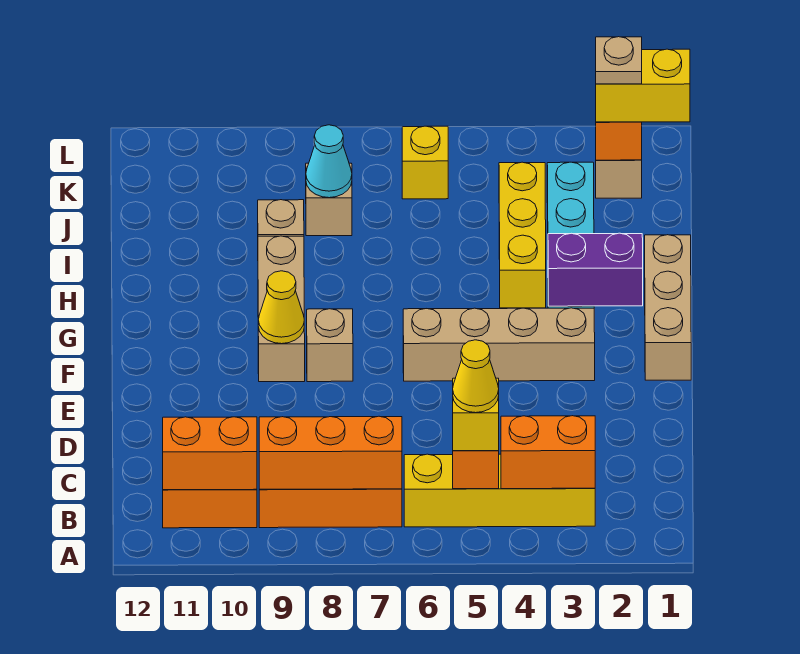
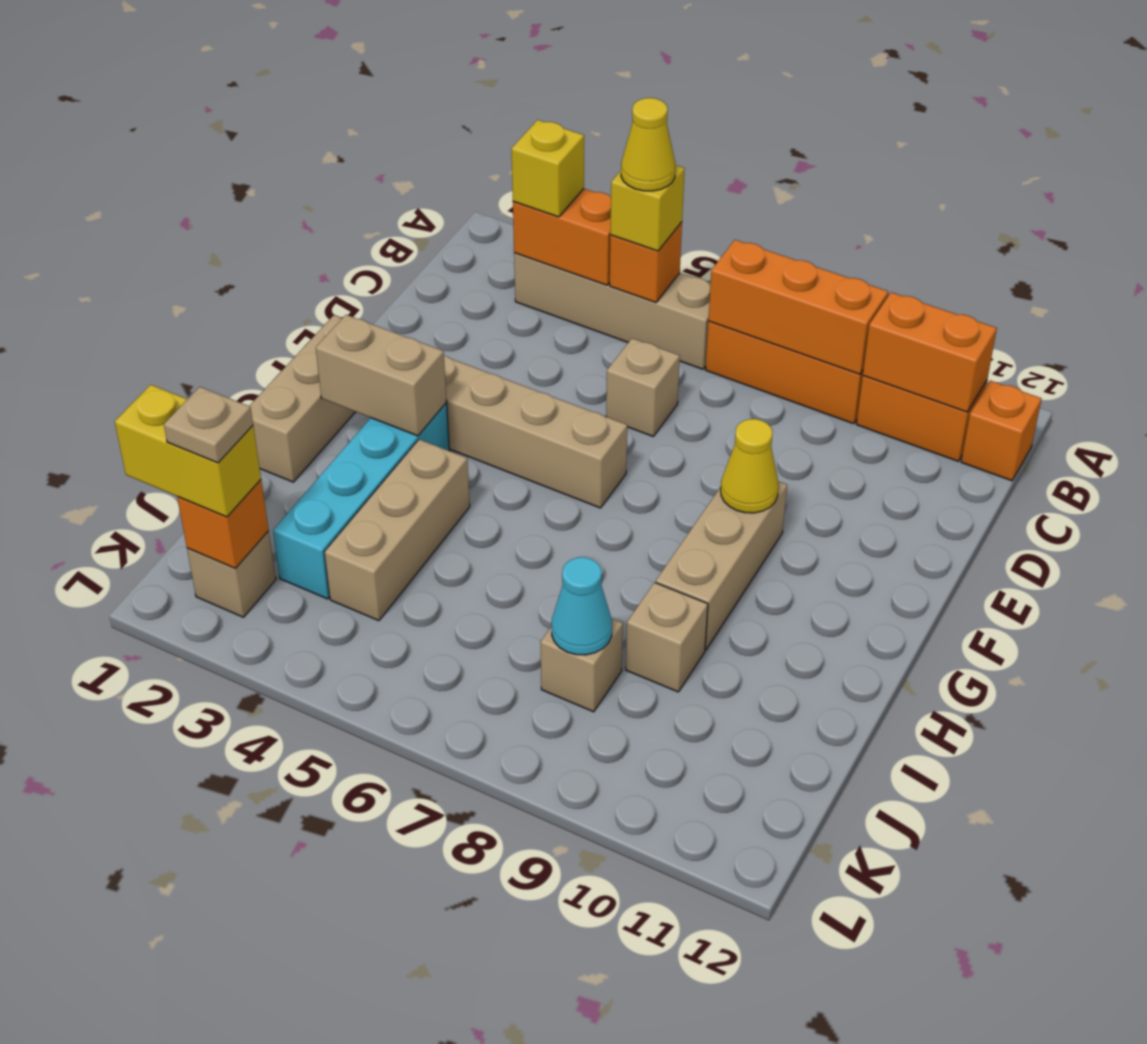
yellow brick B3:B6 level 1 -> tan brick B3:B6 level 1
none -> orange brick B12 level 1
tan brick F8 level 1 -> tan brick D6 level 1
purple brick G2:G3 level 2 -> tan brick G2:G3 level 2
yellow brick H4:J4 level 1 -> tan brick H4:J4 level 1
yellow brick K6 level 1 -> yellow brick B3 level 3

